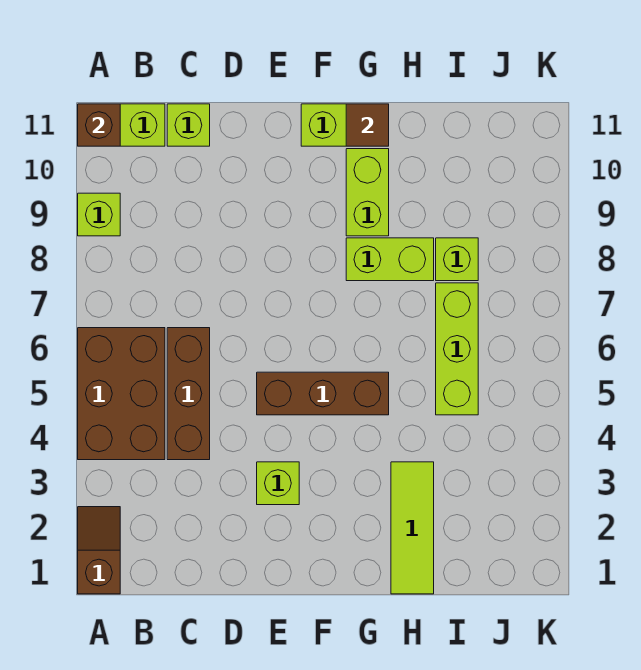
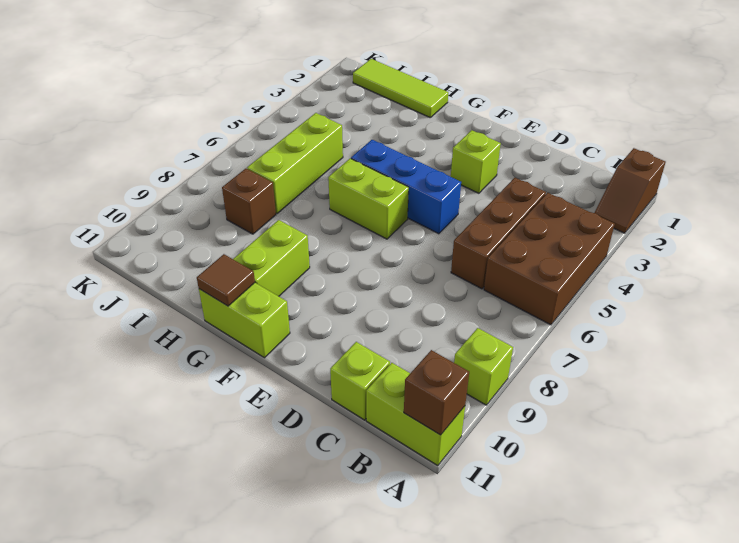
brown brick E5:G5 level 1 -> blue brick E5:G5 level 1
lime brick G8:H8 level 1 -> lime brick F6:G6 level 1
lime tile H1:H3 level 1 -> lime tile H1:J1 level 1
lime brick I8 level 1 -> brown brick I8 level 1

